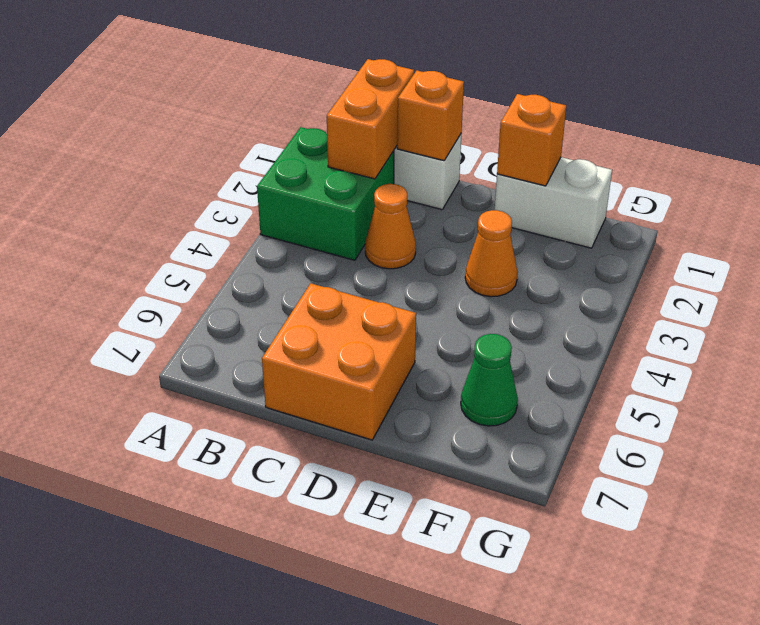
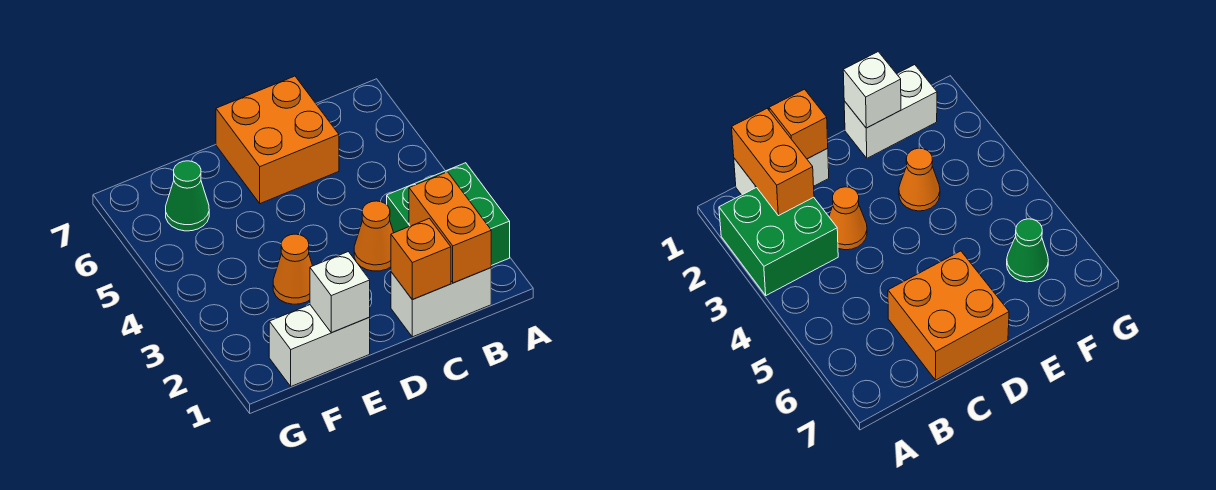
orange brick E1 level 2 -> white brick E1 level 2

